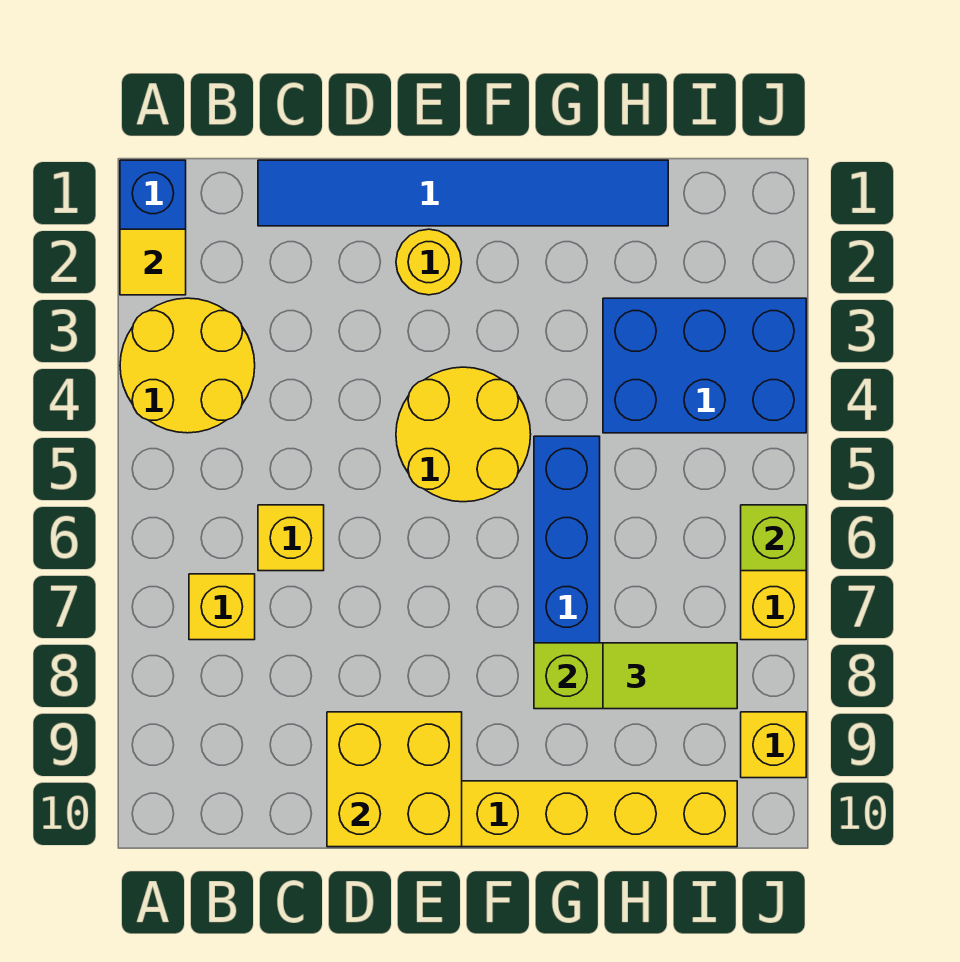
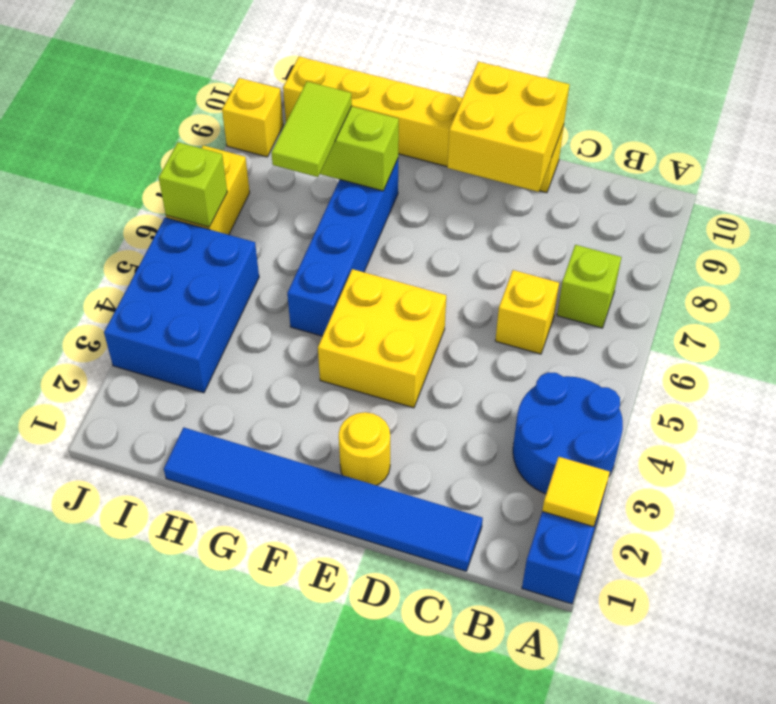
yellow round brick A3:B4 level 1 -> blue round brick A3:B4 level 1
yellow brick B7 level 1 -> lime brick B7 level 1
yellow round brick E4:F5 level 1 -> yellow brick E4:F5 level 1
blue brick H3:J4 level 1 -> blue brick I3:J5 level 1
lime tile H8:I8 level 3 -> lime tile H7:H8 level 3

